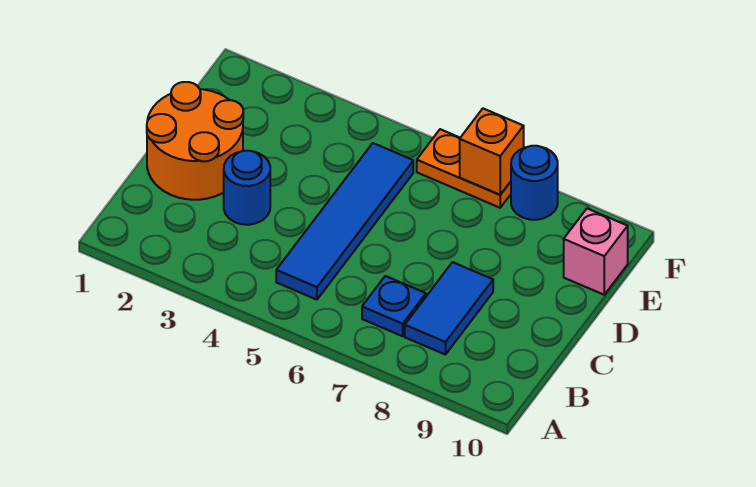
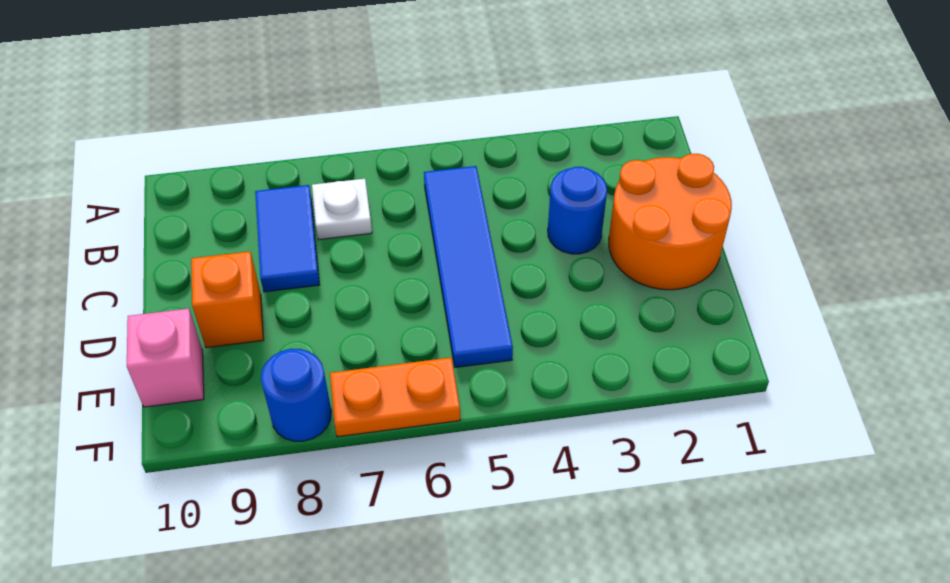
blue plate B7 level 1 -> white plate B7 level 1
orange brick F7 level 2 -> orange brick D9 level 1

